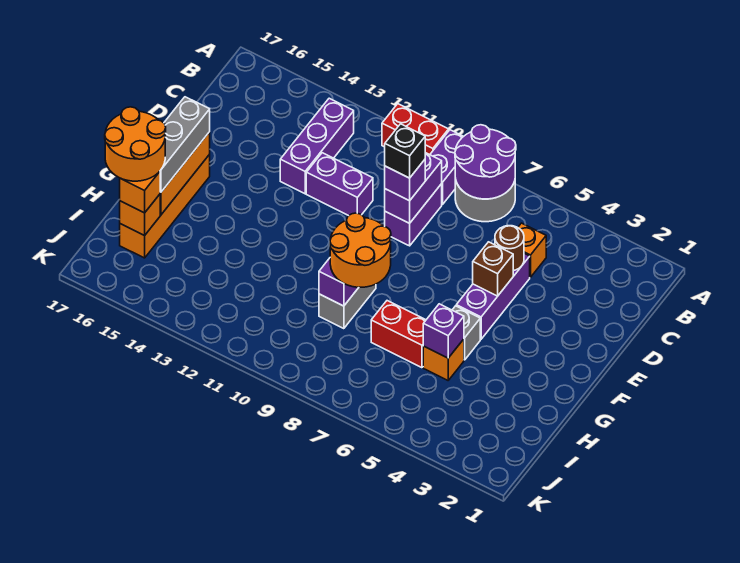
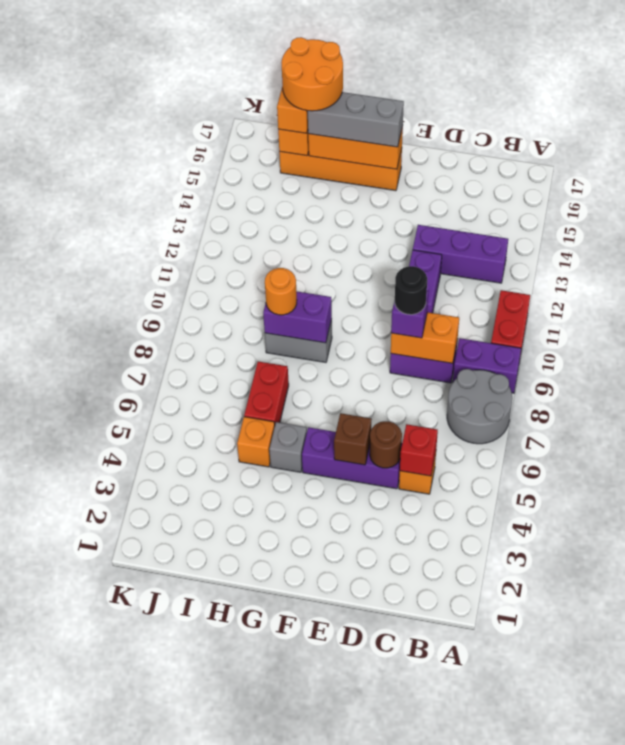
purple round brick A7:B8 level 2 -> none
none -> red brick C5 level 2
purple brick C9:D9 level 2 -> orange brick C9:D9 level 2
black brick D9 level 4 -> black round brick D9 level 4
orange round brick G8:H9 level 3 -> orange round brick H9 level 3
purple brick H5 level 2 -> none

